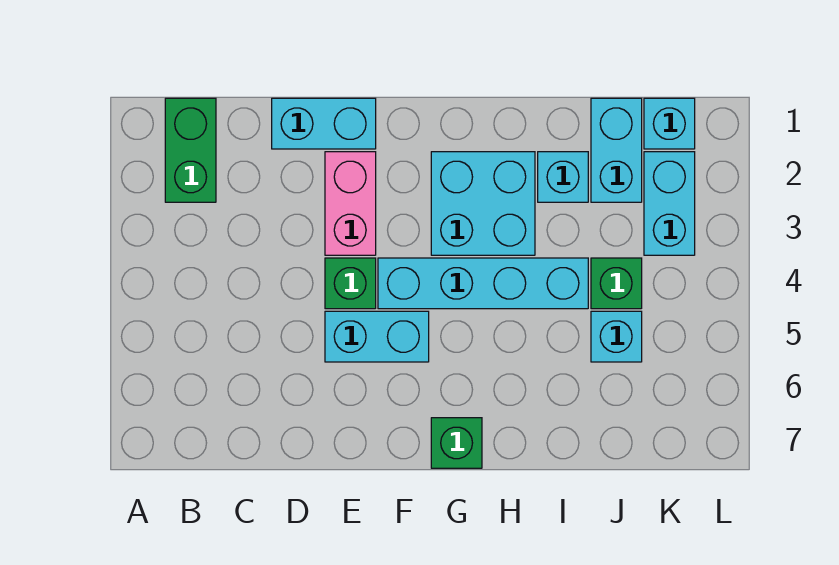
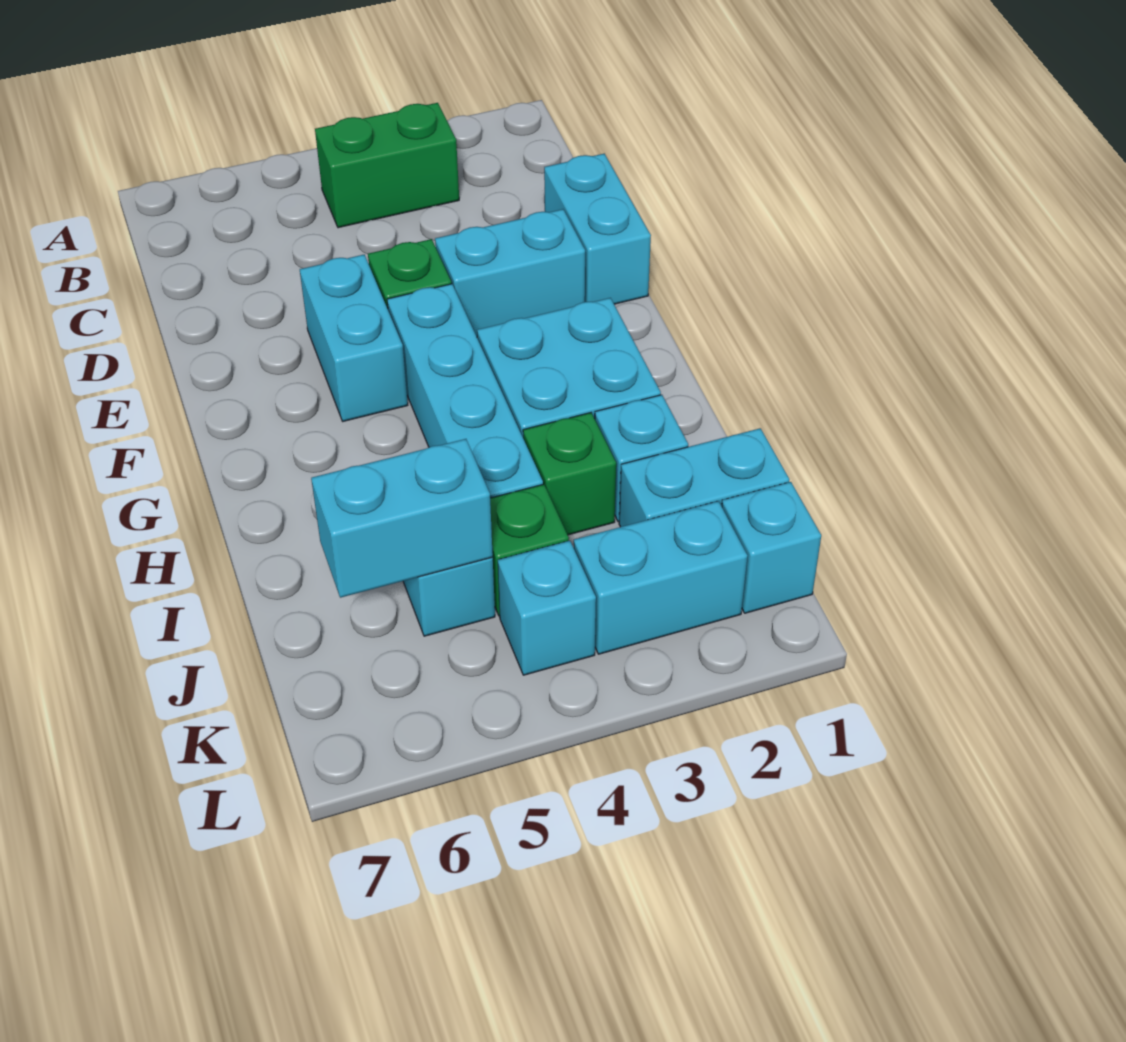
green brick B1:B2 level 1 -> green brick B3:B4 level 1
pink brick E2:E3 level 1 -> cyan brick E2:E3 level 1
green brick G7 level 1 -> green brick I3 level 1
none -> cyan brick J5:J6 level 2
none -> cyan brick K4 level 1

